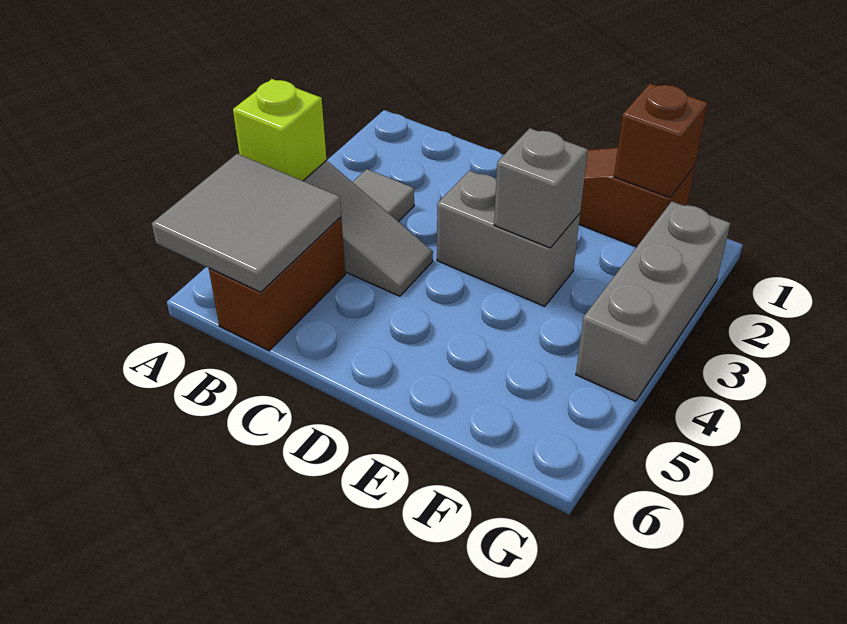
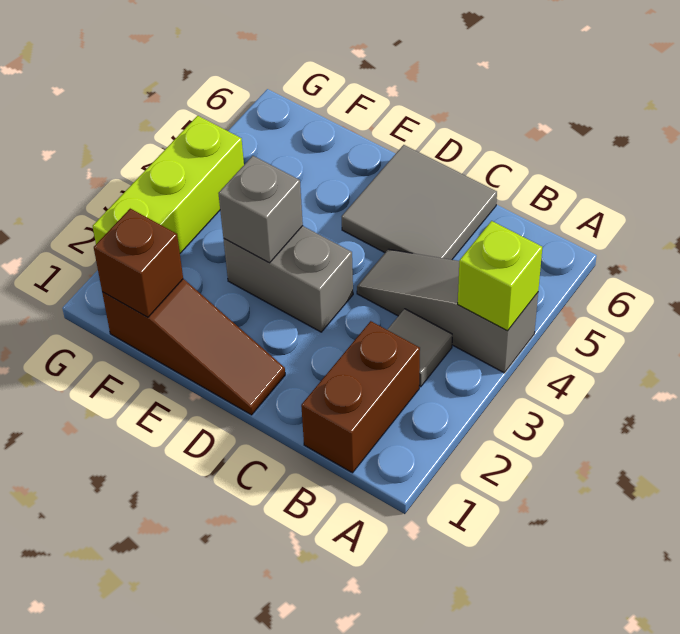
grey tile A5:B6 level 2 -> grey tile C5:D6 level 1
brown brick B5:B6 level 1 -> brown brick B1:B2 level 1
grey brick G2:G4 level 1 -> lime brick G2:G4 level 1

